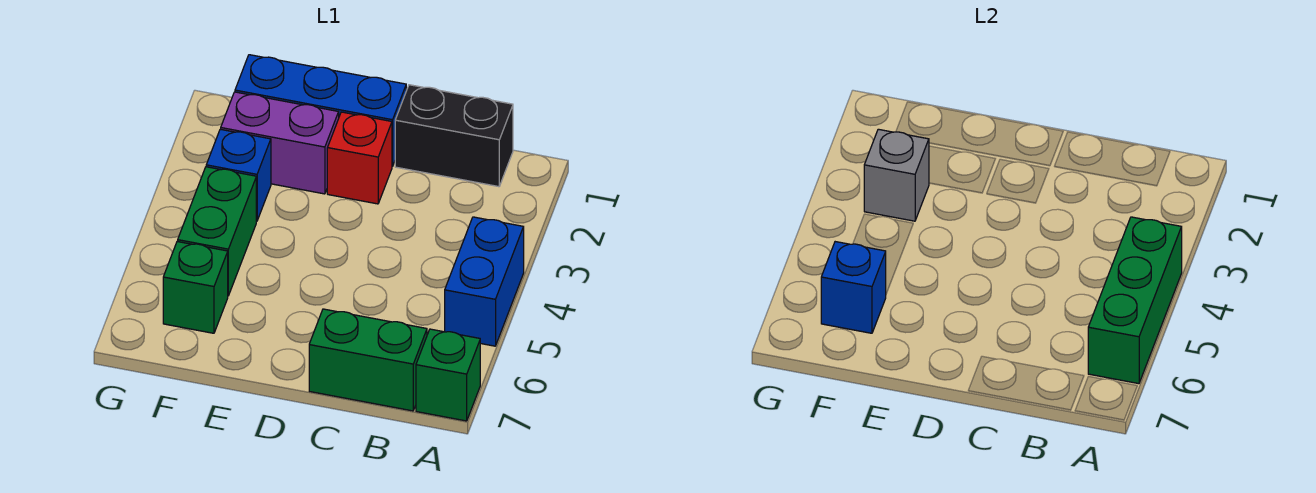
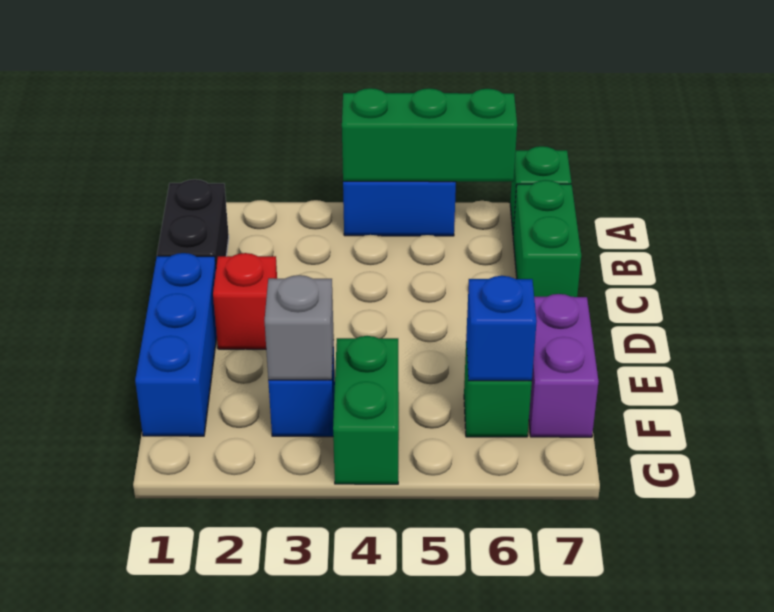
purple brick E2:F2 level 1 -> purple brick E7:F7 level 1
green brick F4:F5 level 1 -> green brick F4:G4 level 1

